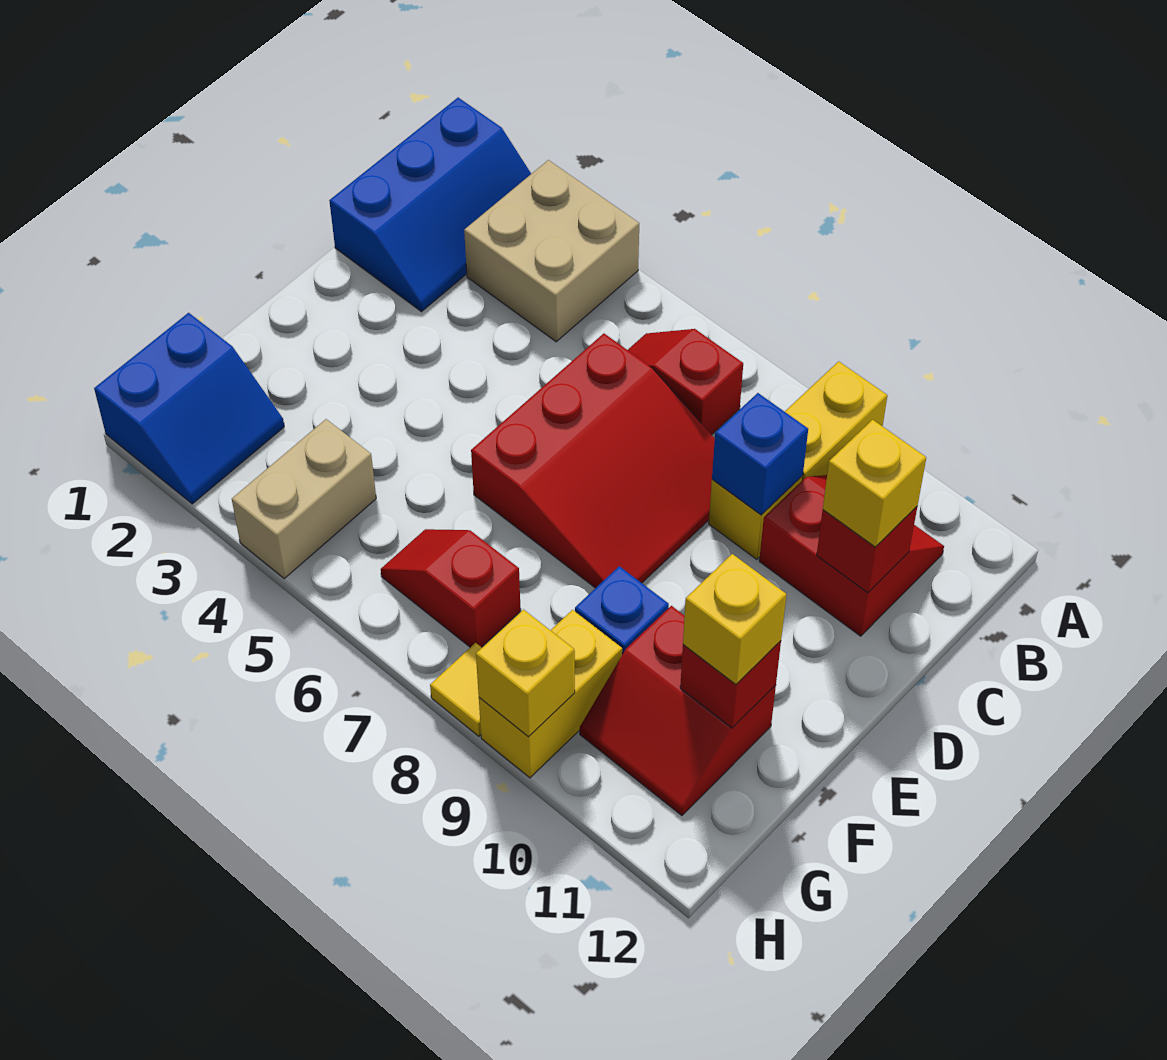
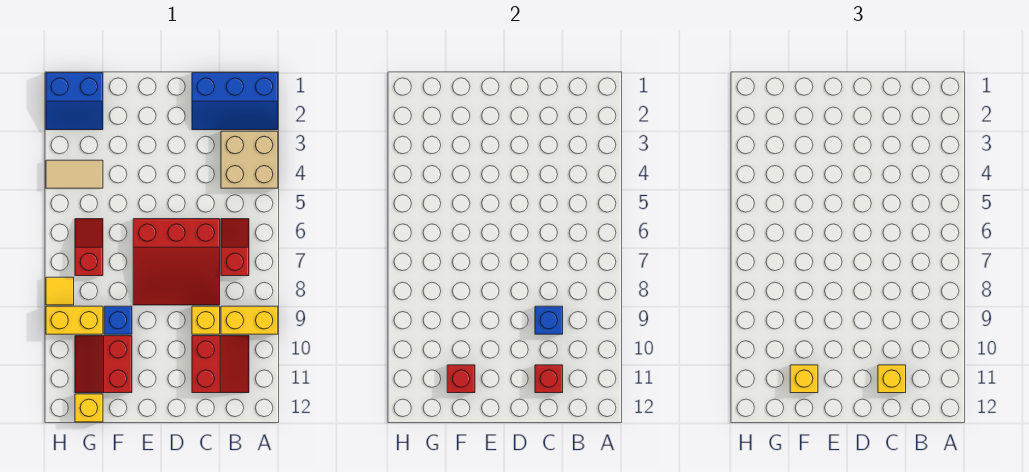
tan brick G4:H4 level 1 -> tan tile G4:H4 level 1
yellow brick H9 level 2 -> yellow brick G12 level 1

